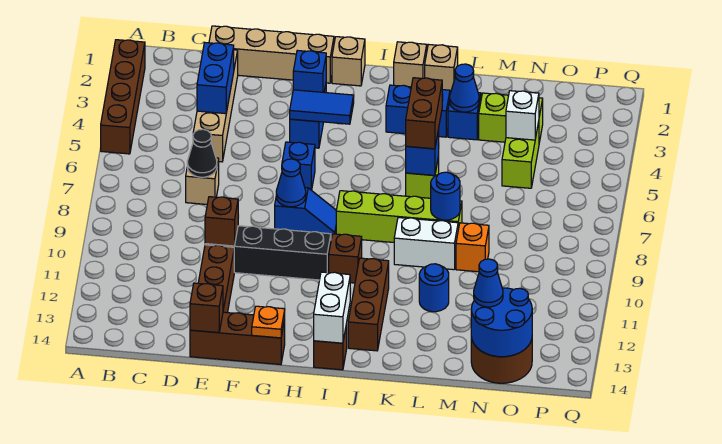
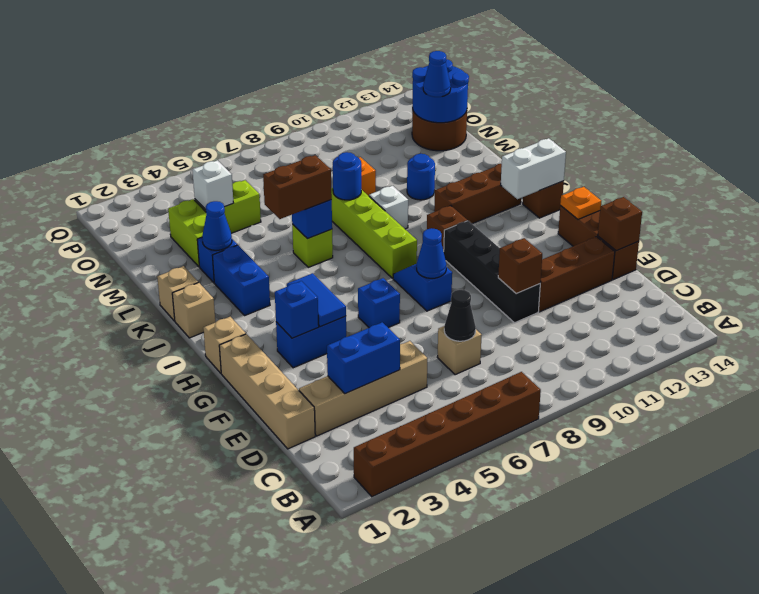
brown brick A2:A5 level 1 -> brown brick A2:A7 level 1
white brick K9:L9 level 1 -> white brick K9 level 1

